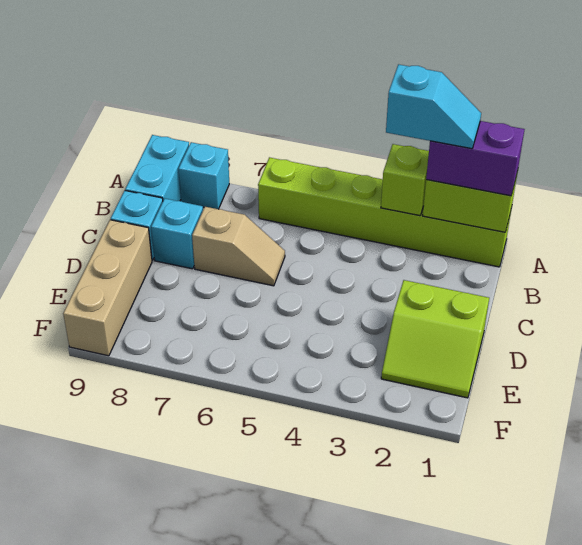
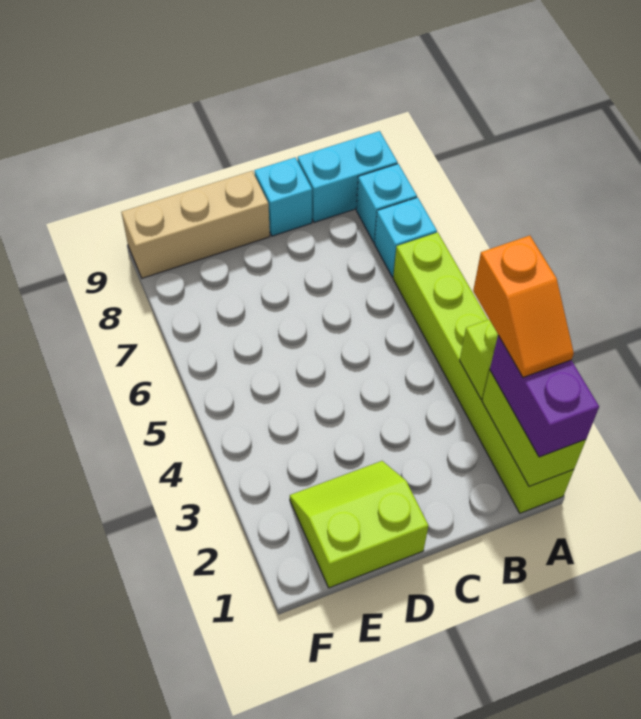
cyan slope A2:A3 level 4 top 3 -> orange slope A2:A3 level 4 top 3
tan slope C6:C7 level 1 top 7 -> none
cyan brick C8 level 1 -> cyan brick A7 level 1
lime slope D1:E2 level 1 top D -> lime slope D1:E2 level 1 top 1

